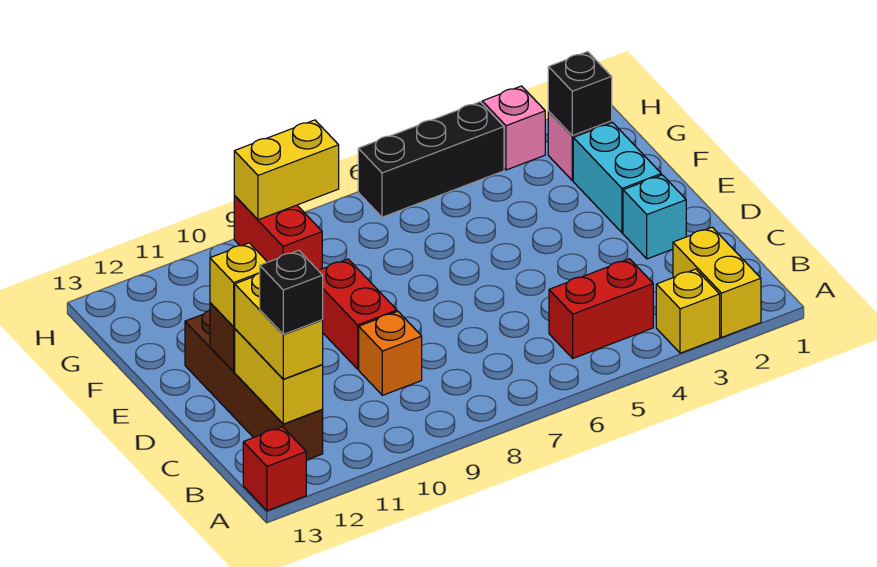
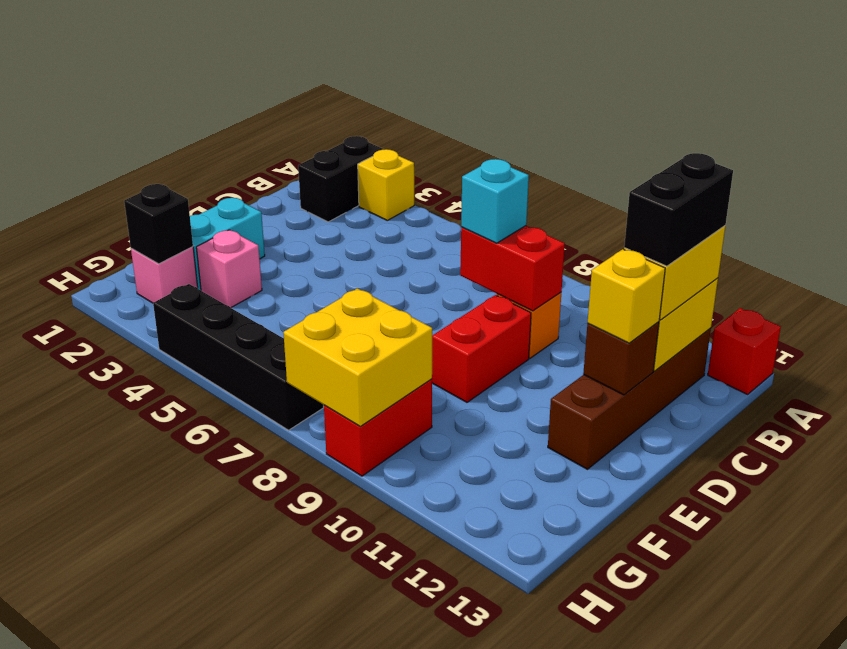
yellow brick A2:B2 level 1 -> black brick A2:B2 level 1
red brick B4:B5 level 1 -> red brick C8:C9 level 2
black brick B12 level 4 -> black brick B12:C12 level 4
cyan brick D2 level 1 -> cyan brick C8 level 3
pink brick H3 level 1 -> pink brick F3 level 1
black brick H4:H6 level 1 -> black brick H4:H7 level 1
yellow brick H8:H9 level 2 -> yellow brick G8:H9 level 2

